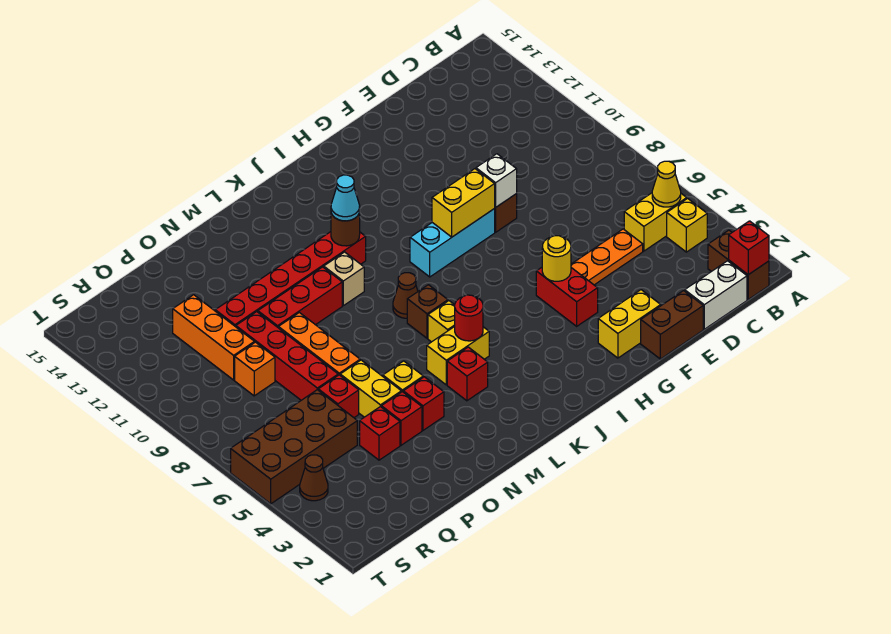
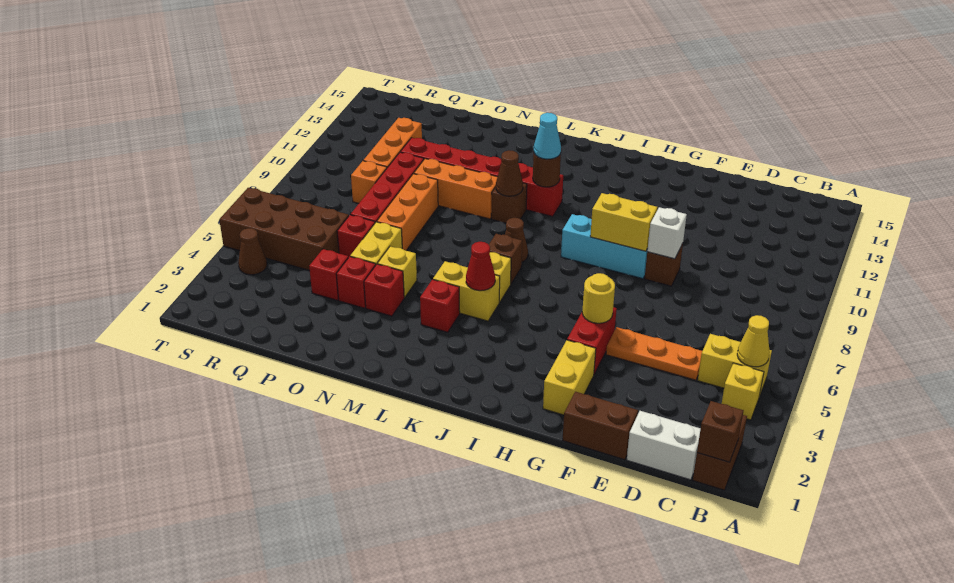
red brick B1 level 2 -> brown brick B1 level 2
yellow brick F2:G2 level 1 -> yellow brick G2:G3 level 1
red round brick K5 level 2 -> red cone K5 level 2
tan brick L10 level 1 -> brown brick L10 level 1
none -> brown cone L10 level 2
red brick M10:O10 level 1 -> orange brick M10:O10 level 1

